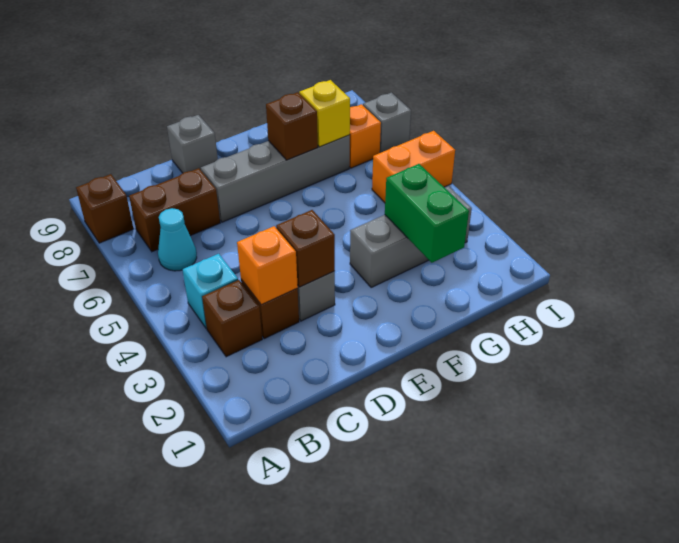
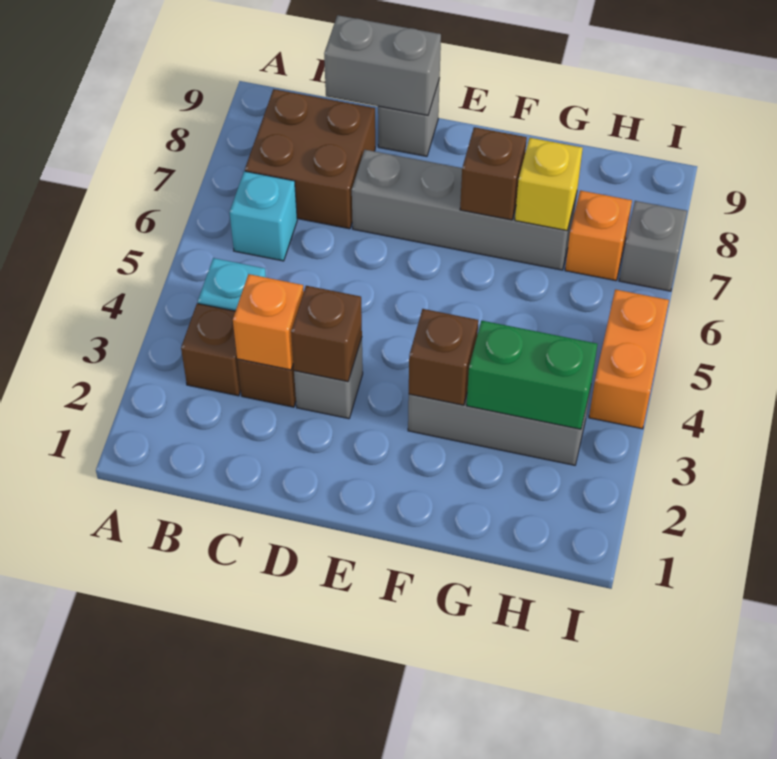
brown brick A8 level 1 -> brown brick F3 level 2
cyan cone B6 level 1 -> cyan brick B6 level 1
brown brick B7:C7 level 1 -> brown brick B7:C8 level 1
none -> grey brick C9:D9 level 2
green brick G2:G3 level 2 -> green brick G3:H3 level 2
orange brick H5:I5 level 1 -> orange brick I4:I5 level 1

